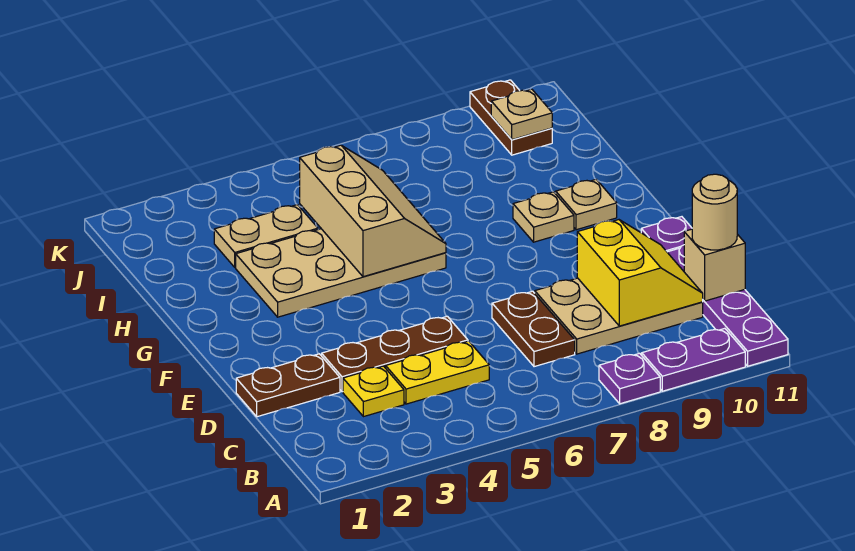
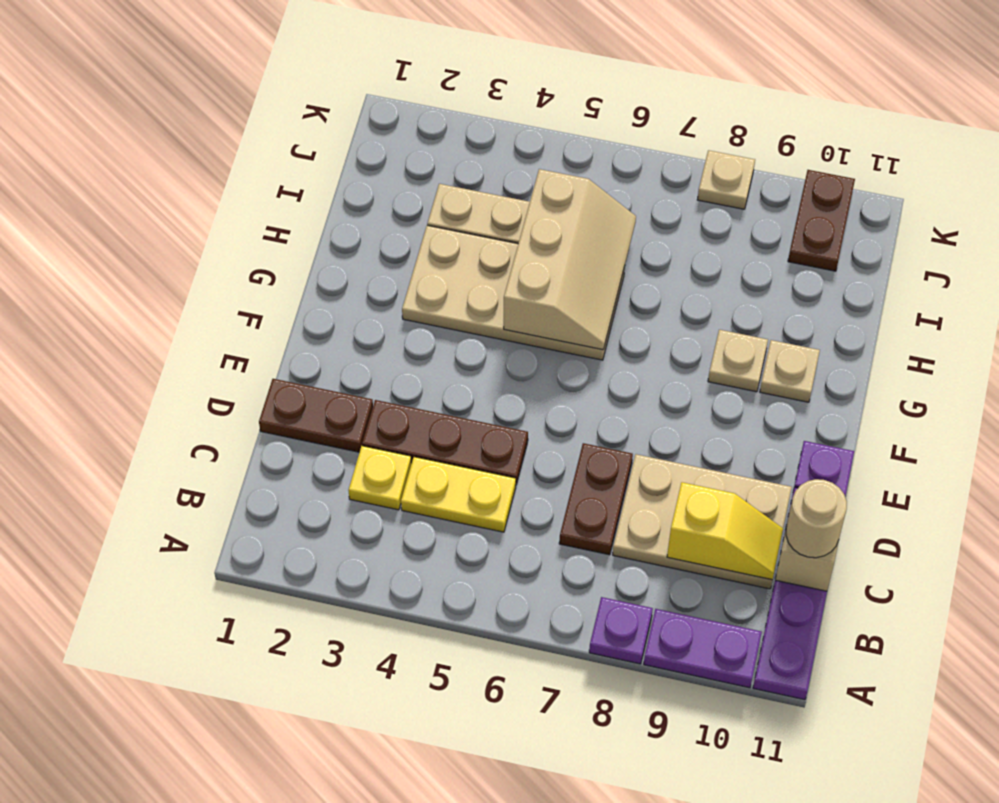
yellow slope C9:D10 level 2 top 9 -> yellow slope C9:C10 level 2 top 9
tan plate J10 level 2 -> tan plate K8 level 1

